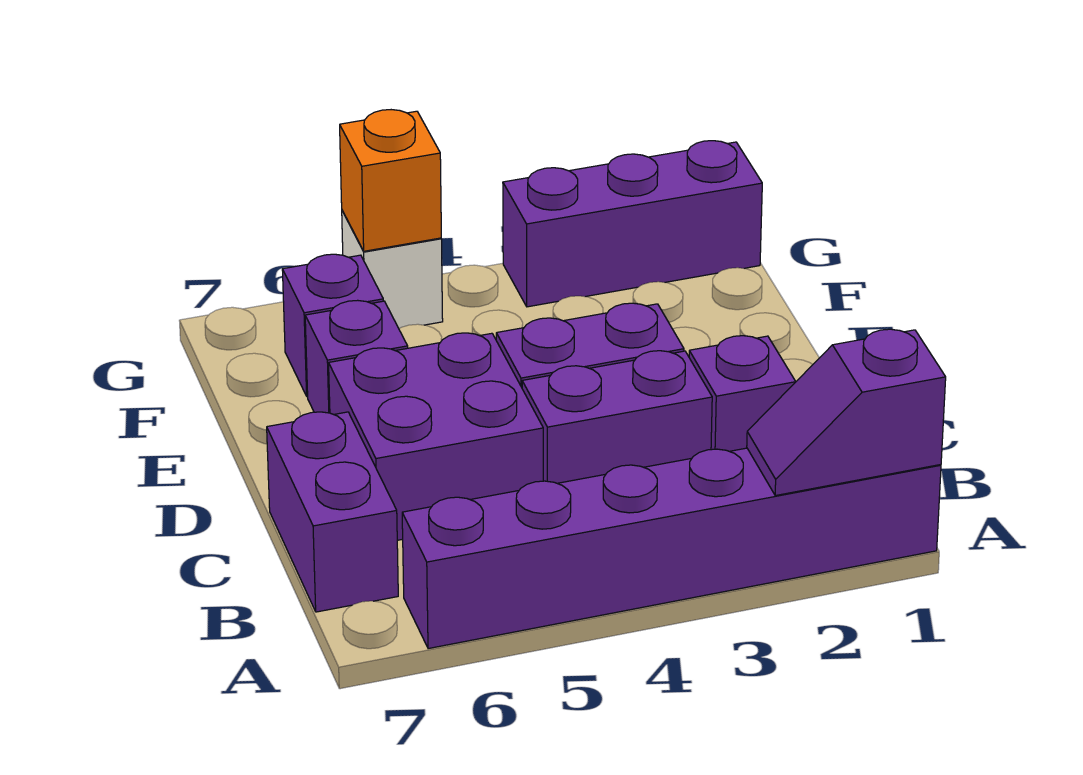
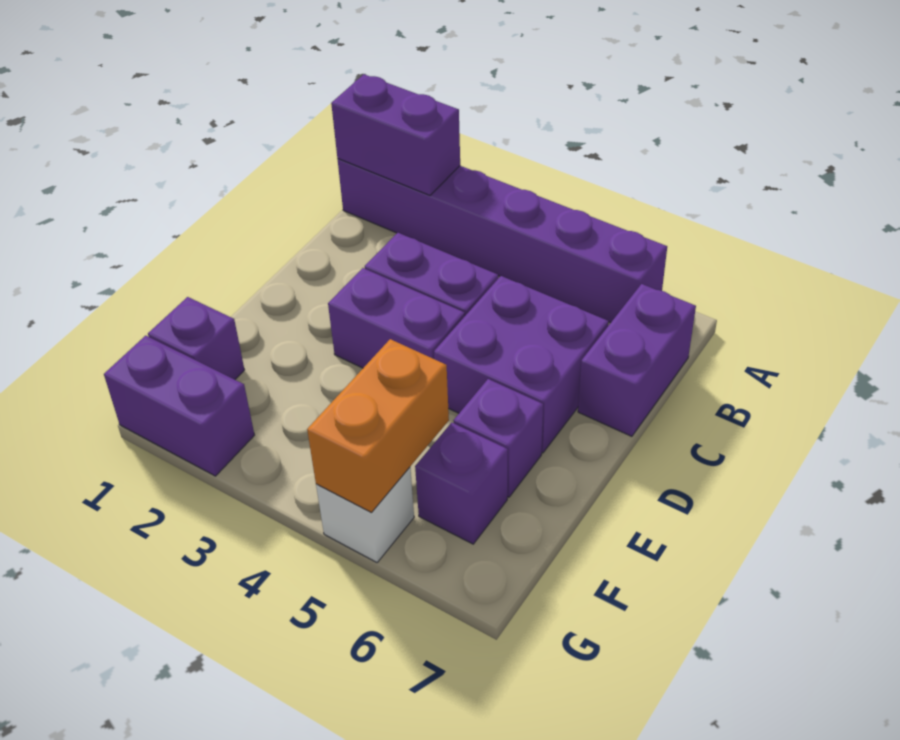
purple slope A1:A2 level 2 top 1 -> purple brick A1:A2 level 2
purple brick C2 level 1 -> purple brick F1 level 1
purple brick G1:G3 level 1 -> purple brick G1:G2 level 1
orange brick G5 level 2 -> orange brick F5:G5 level 2

